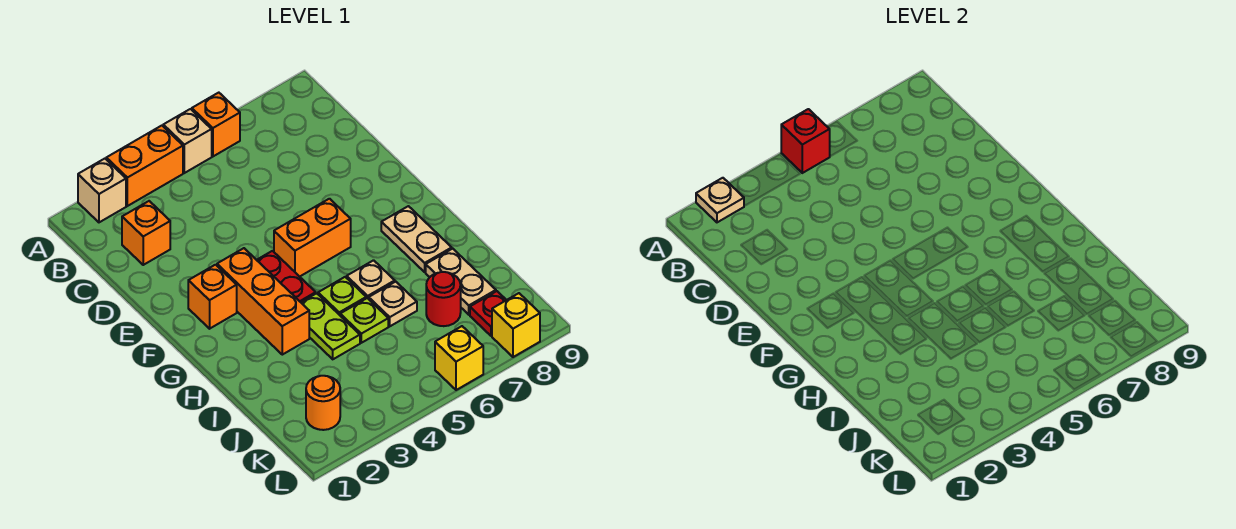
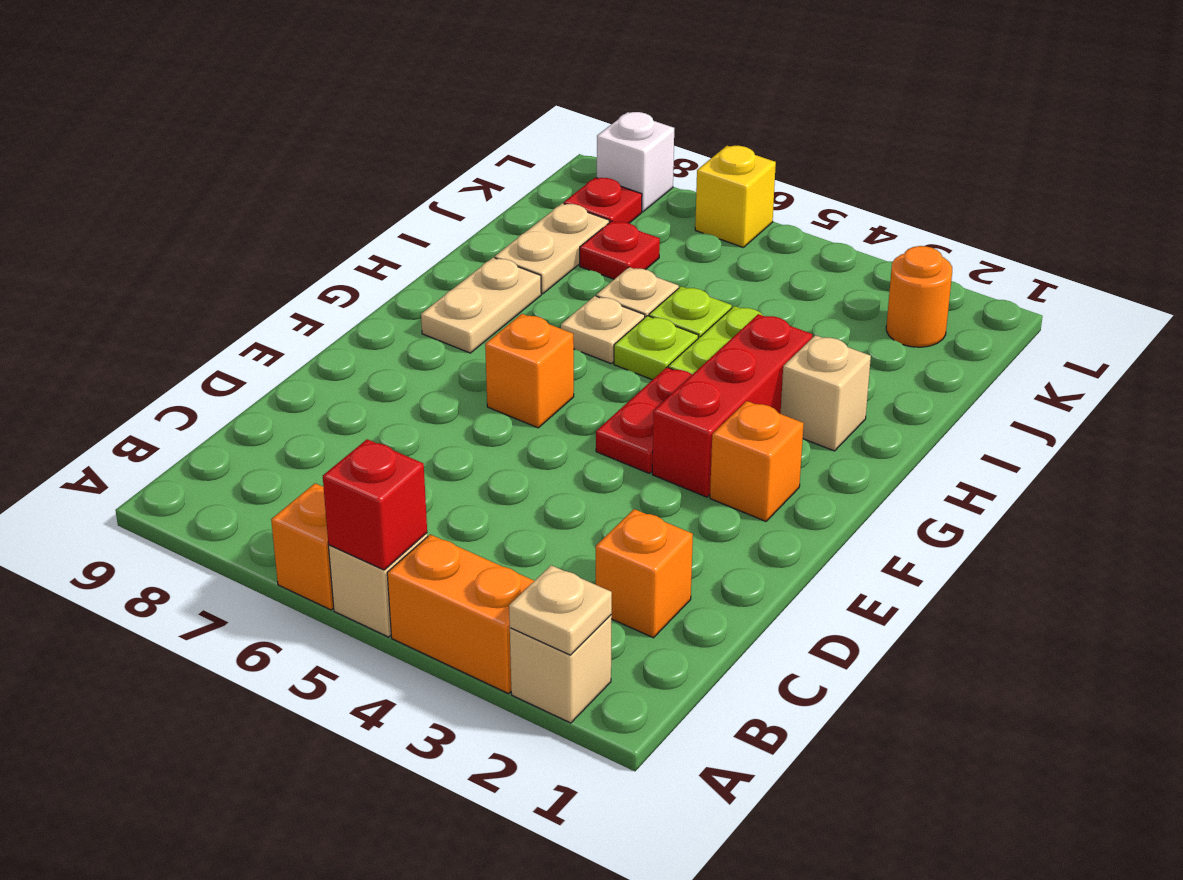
orange brick F3:H3 level 1 -> red brick F3:H3 level 1
orange brick F5:F6 level 1 -> orange brick F6 level 1
none -> tan brick H2 level 1
red round brick J7 level 1 -> red plate J7 level 1
yellow brick L8 level 1 -> white brick L8 level 1

